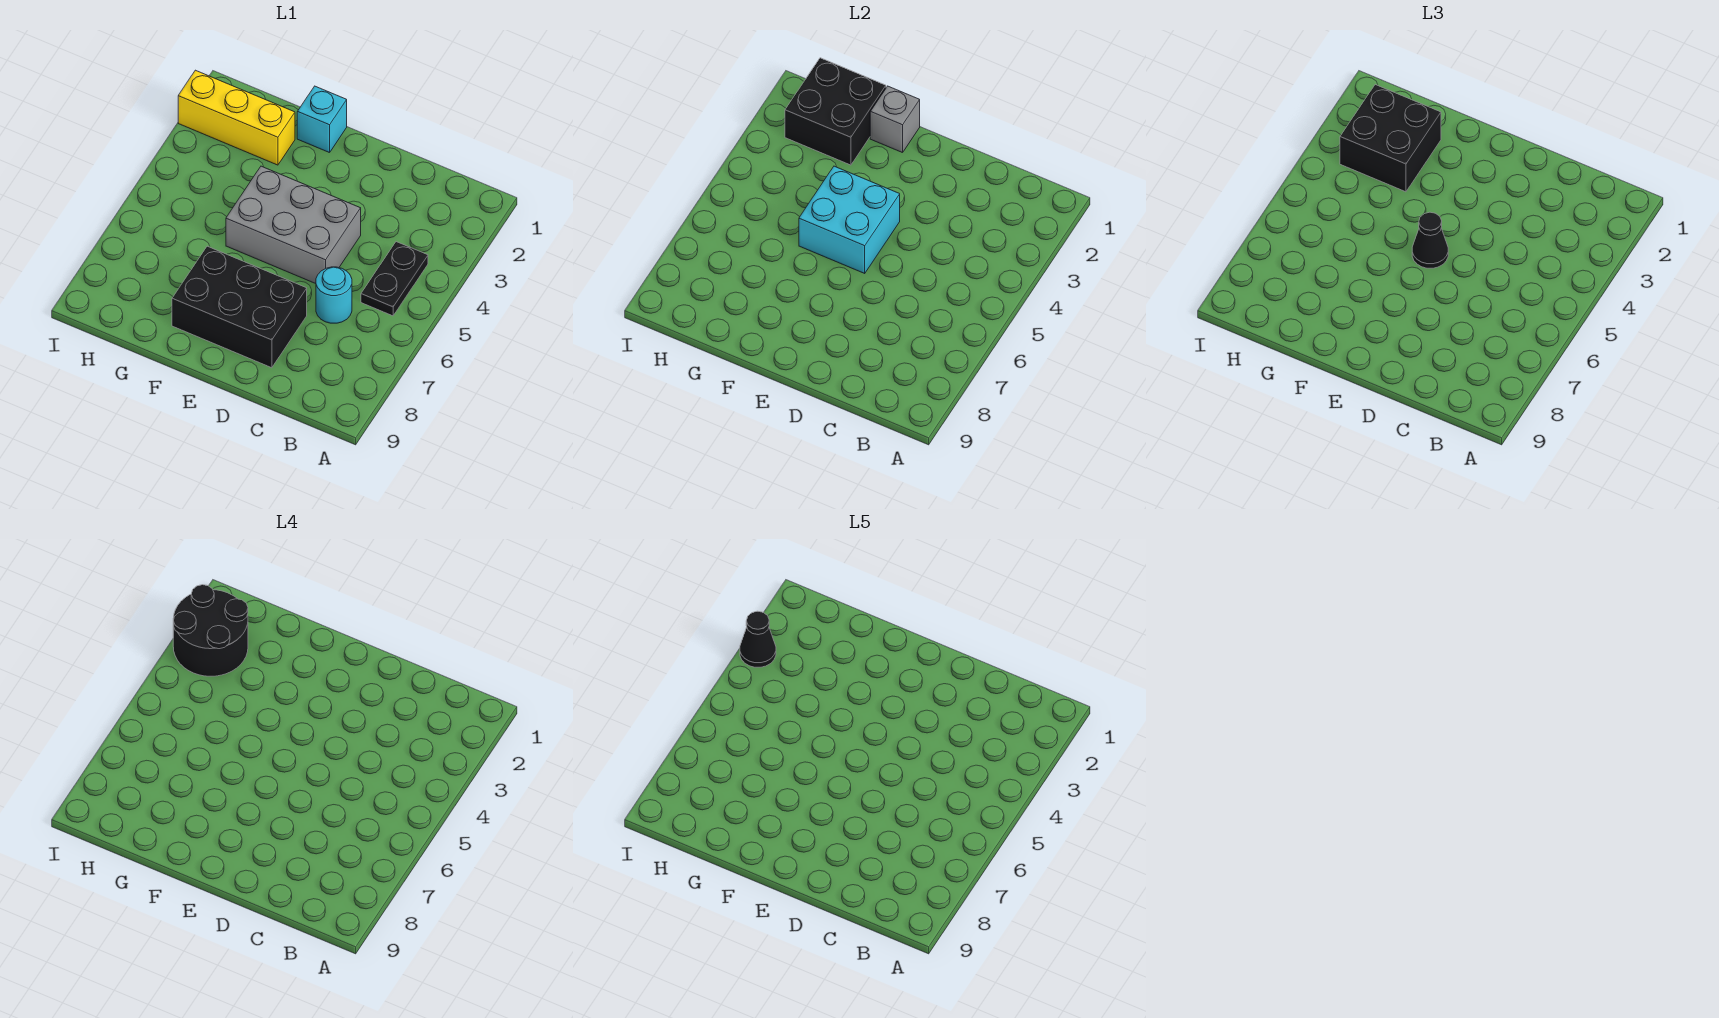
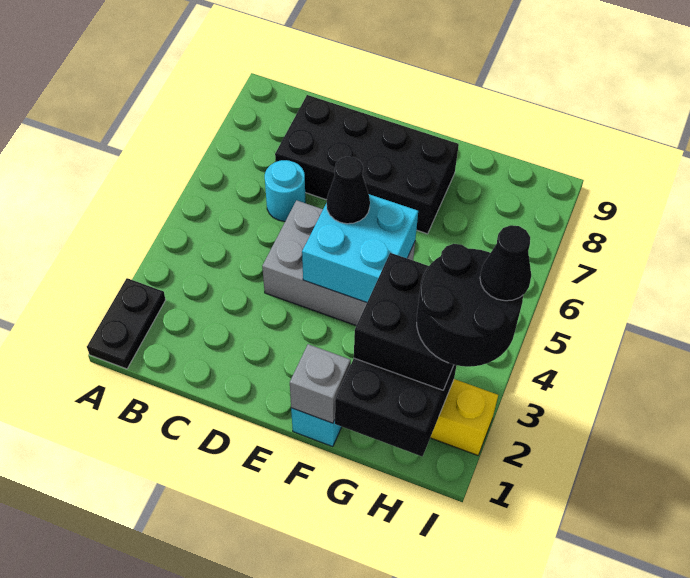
black plate B4:B5 level 1 -> black plate A1:A2 level 1
black brick D7:F8 level 1 -> black brick C7:F8 level 1

